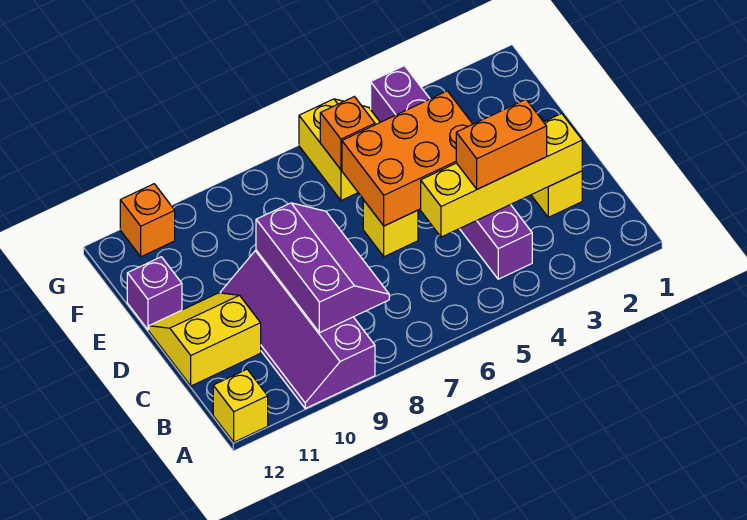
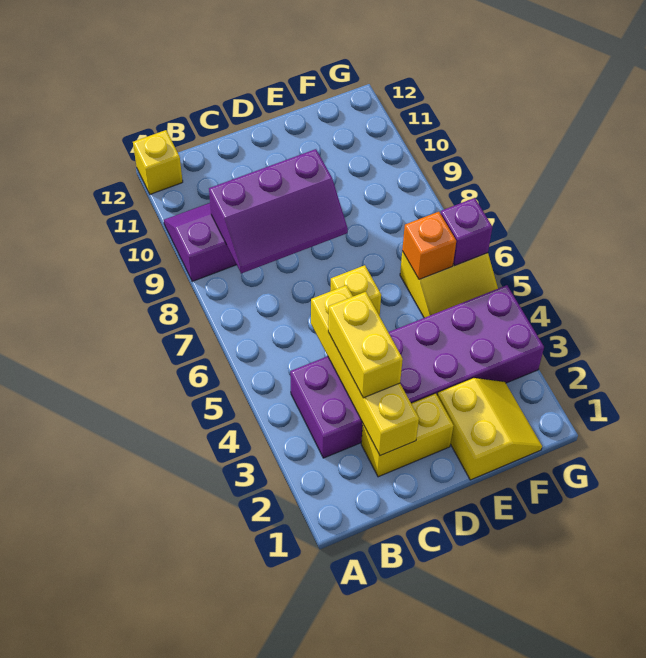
purple brick B4:G4 level 1 -> purple brick B3:G4 level 1
orange brick C3:C4 level 3 -> yellow brick C3:C4 level 3
yellow slope C11:D12 level 1 top C -> yellow slope E1:F2 level 1 top E
orange brick D4:E6 level 2 -> none
purple brick E12 level 1 -> purple brick G6 level 2
orange brick G11 level 1 -> none

